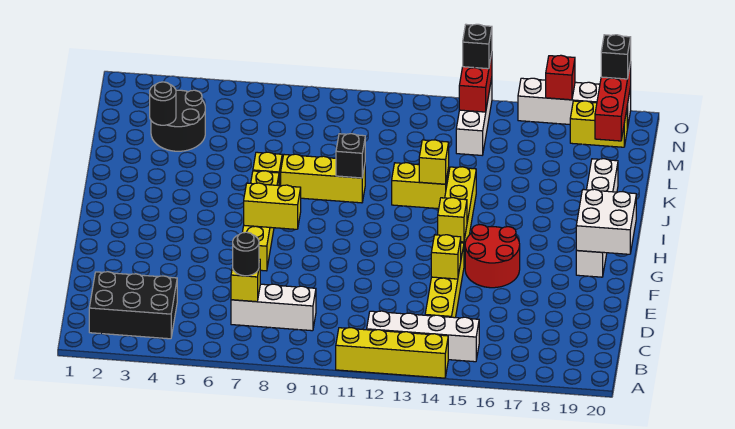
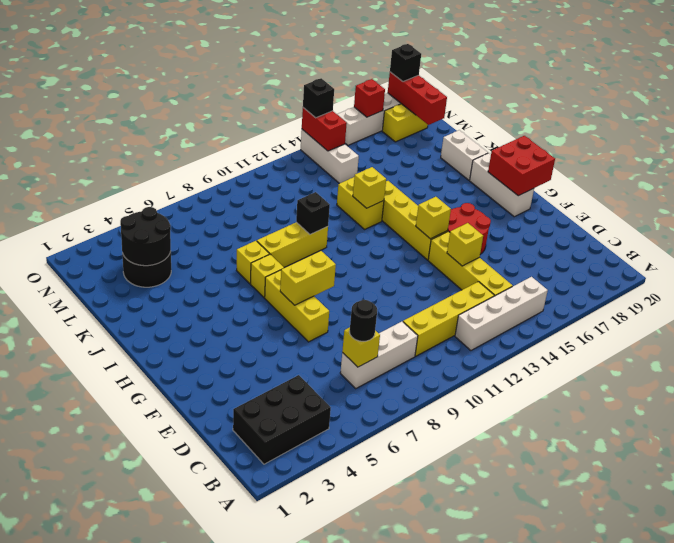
yellow brick A11:A14 level 1 -> yellow brick C10:C13 level 1
white brick G19:H20 level 2 -> red brick G19:H20 level 2
yellow brick J12:J13 level 1 -> yellow brick J13:K13 level 1
black round brick L3 level 2 -> black round brick L3:M4 level 2

